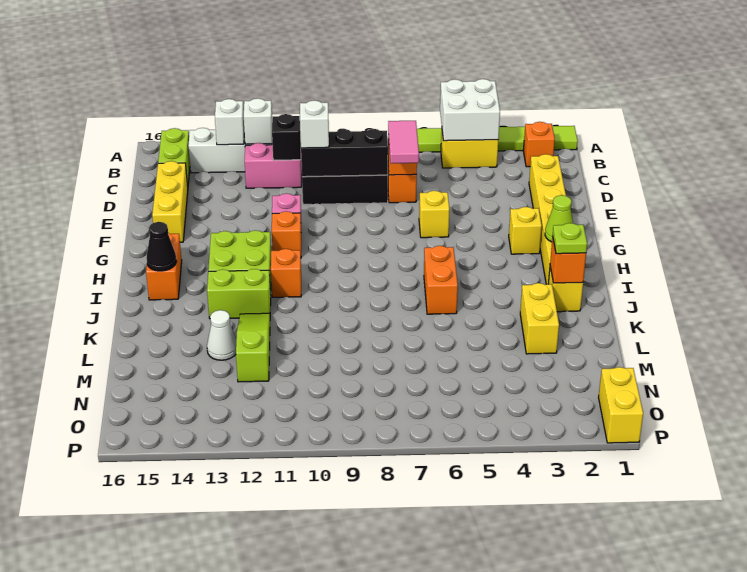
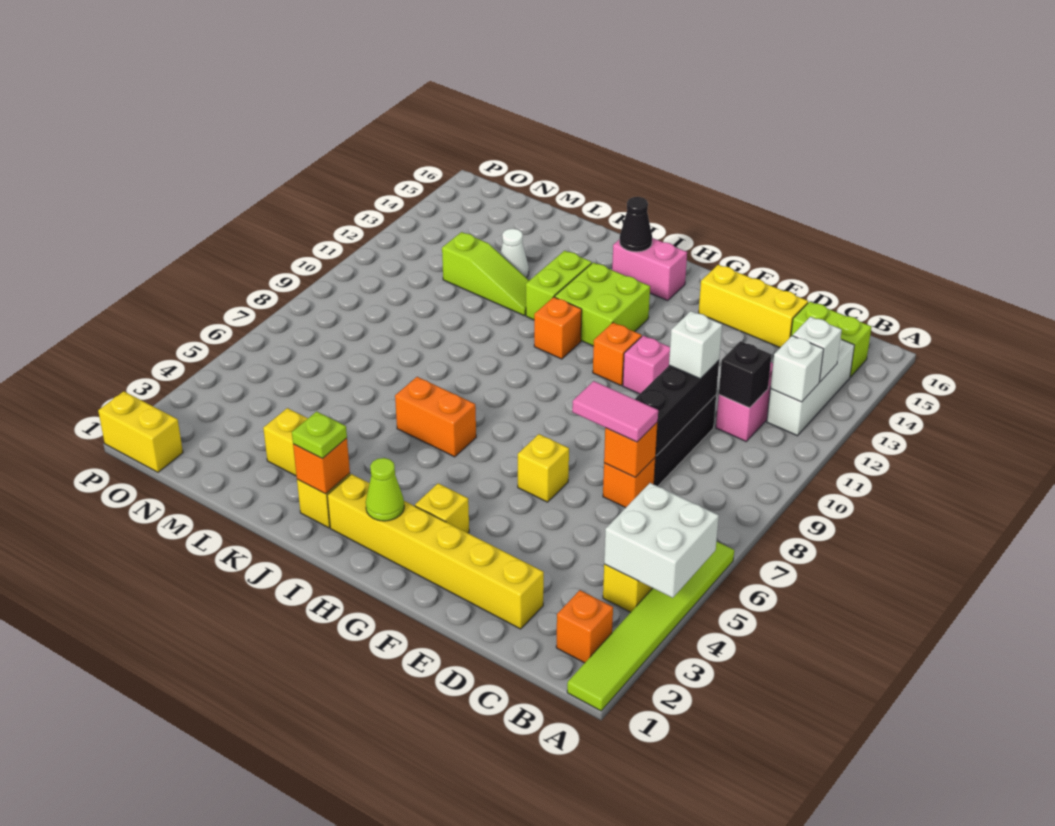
orange brick H15:I15 level 1 -> pink brick H15:I15 level 1

